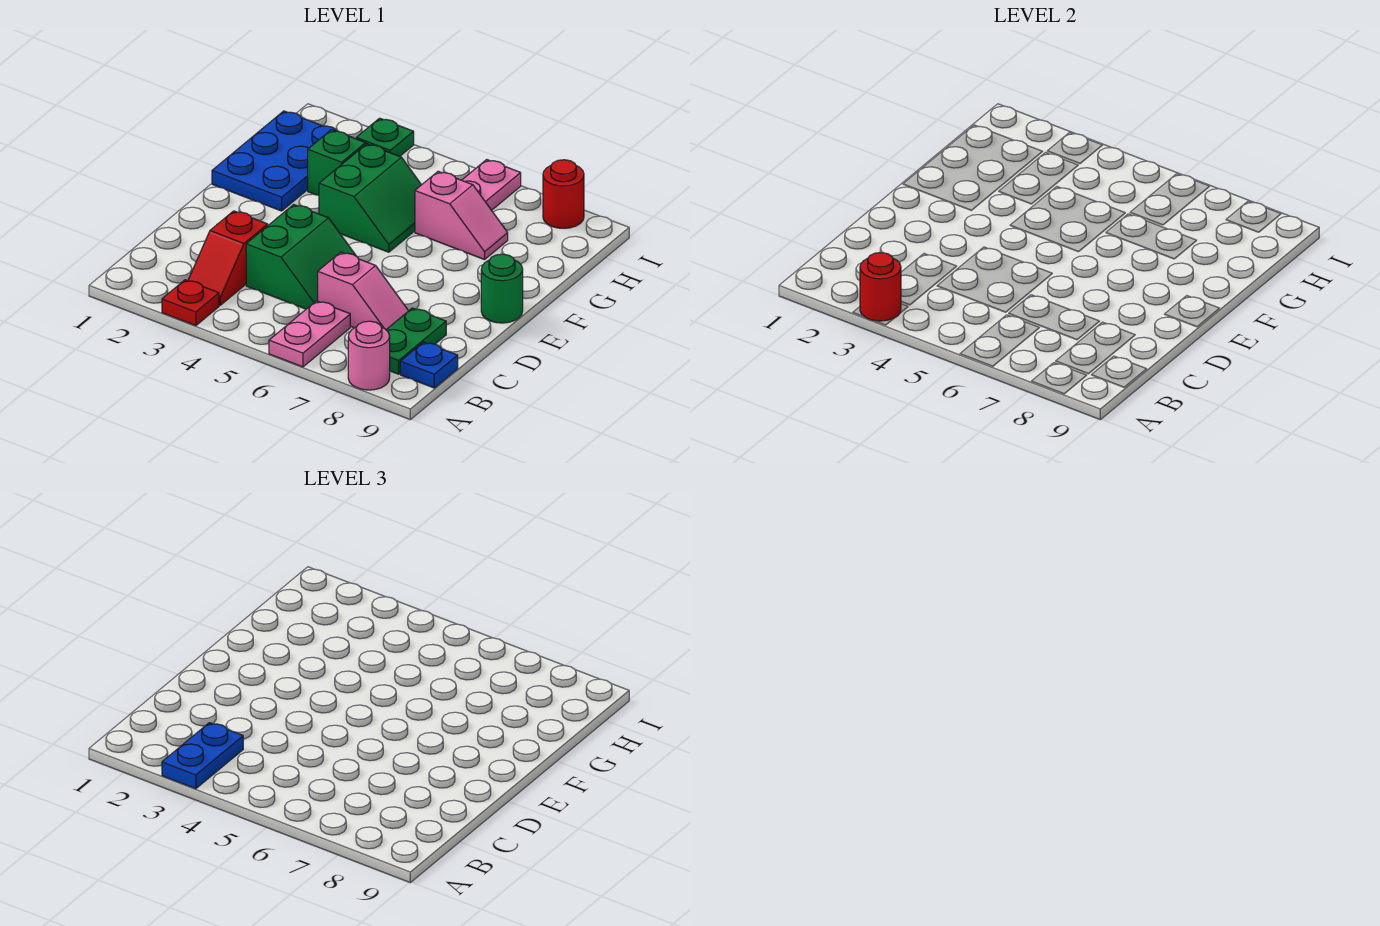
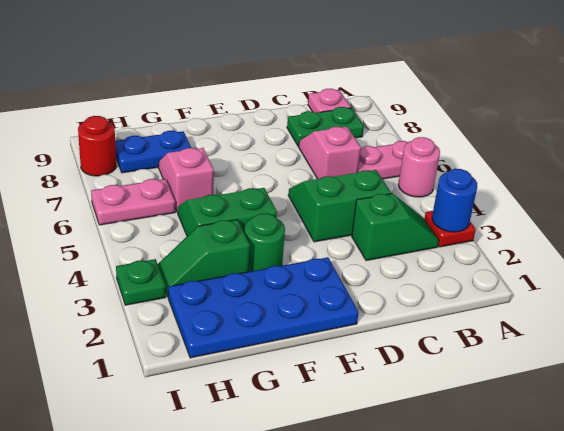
red round brick A3 level 2 -> blue round brick A3 level 2
blue plate A3:B3 level 3 -> blue plate G8:H8 level 1
pink round brick A8 level 1 -> pink round brick A5 level 1
red slope B3:C3 level 1 top C -> green slope B3:C3 level 1 top C
blue plate B9 level 1 -> pink plate B9 level 1
green round brick E9 level 1 -> green round brick F3 level 1
blue plate F1:H2 level 1 -> blue plate E1:H2 level 1

